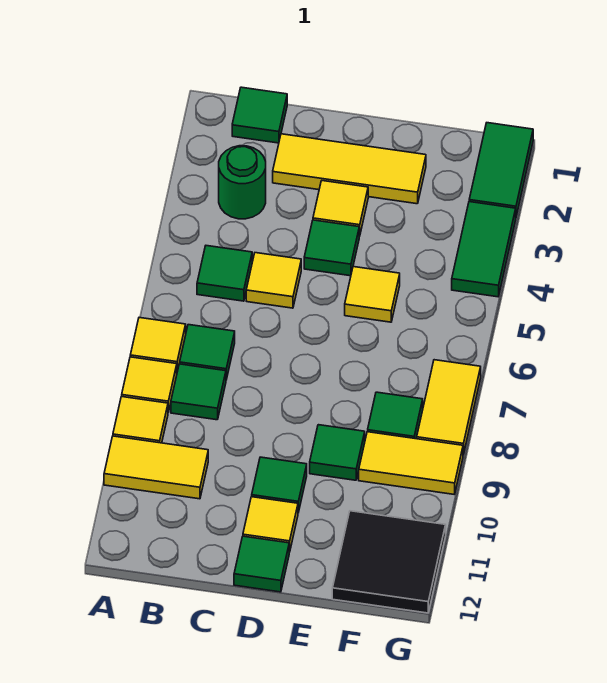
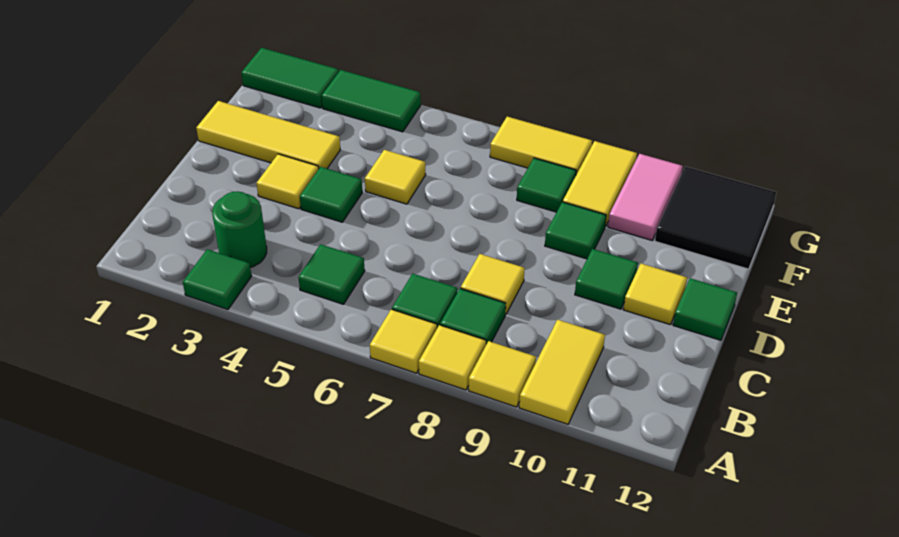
green tile B1 level 1 -> green tile A3 level 1
yellow tile C2:E2 level 1 -> yellow tile E1:E3 level 1
yellow tile C5 level 1 -> yellow tile C8 level 1
none -> pink tile F10:G10 level 1

